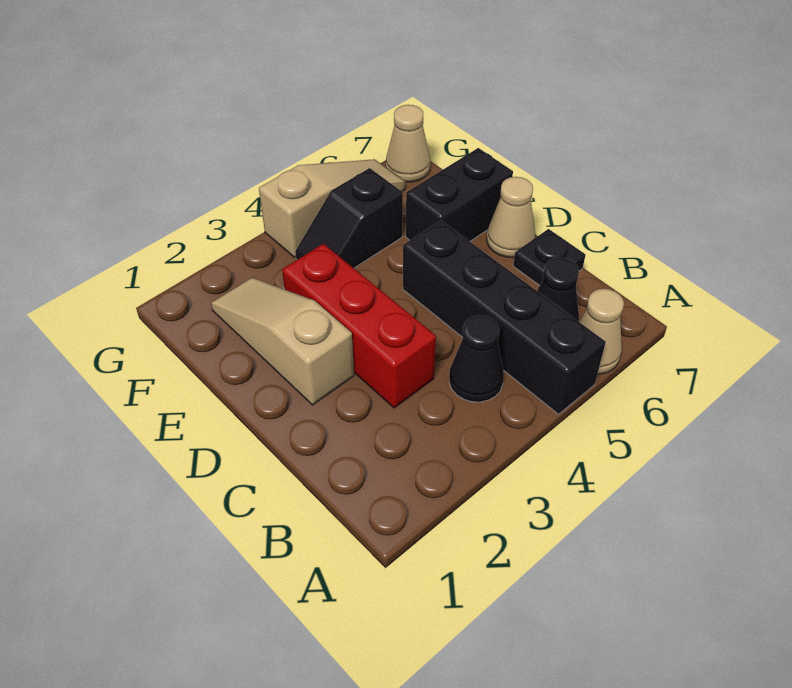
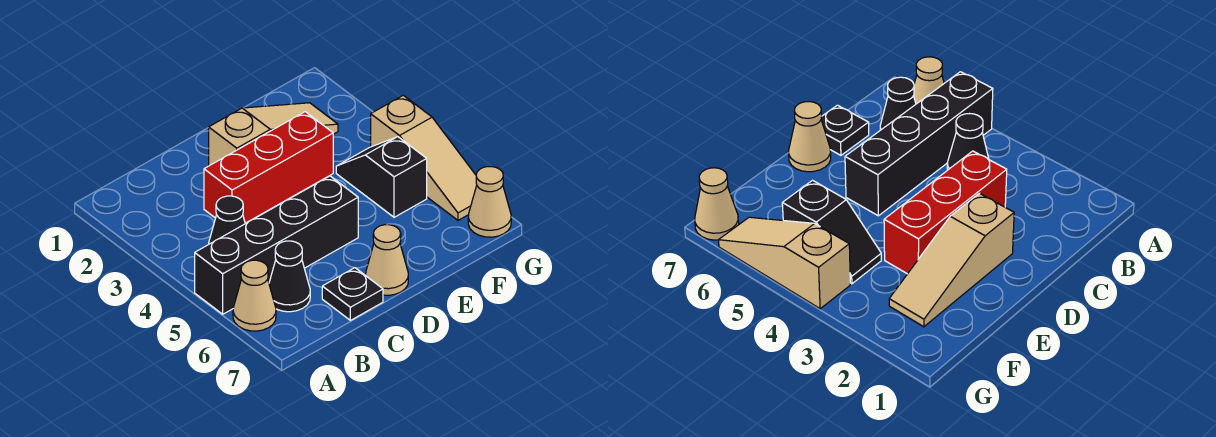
black brick E6:E7 level 1 -> none

